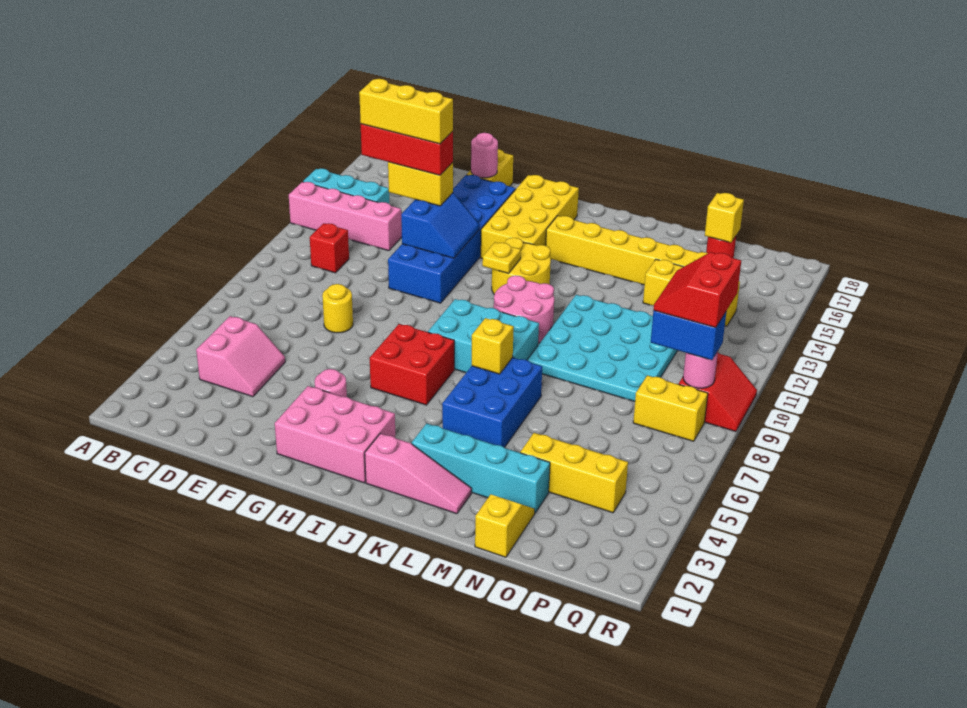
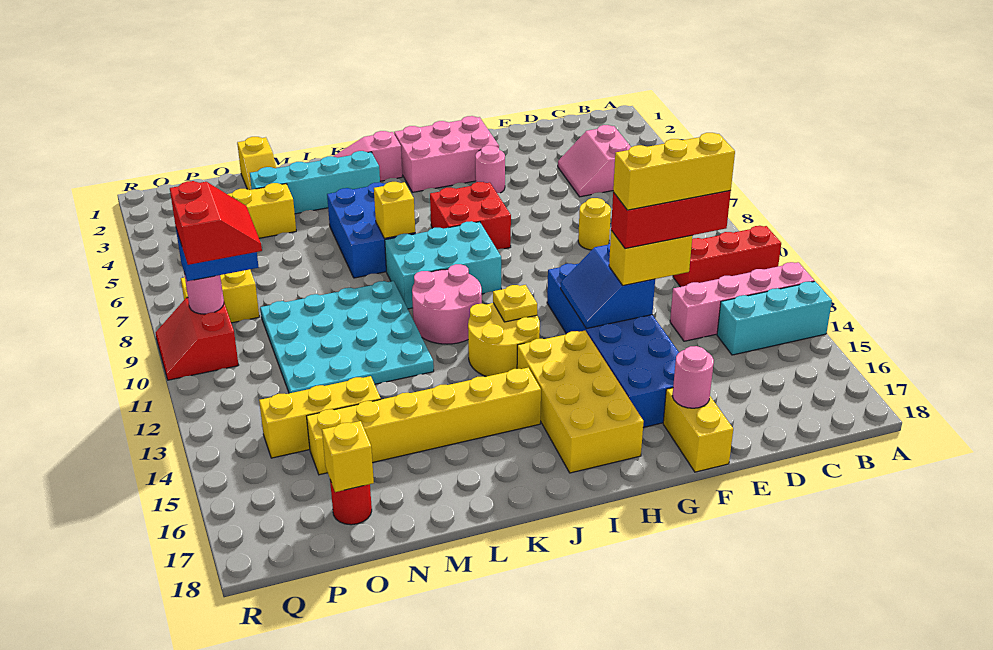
red brick C11 level 1 -> red brick A11:C11 level 1

